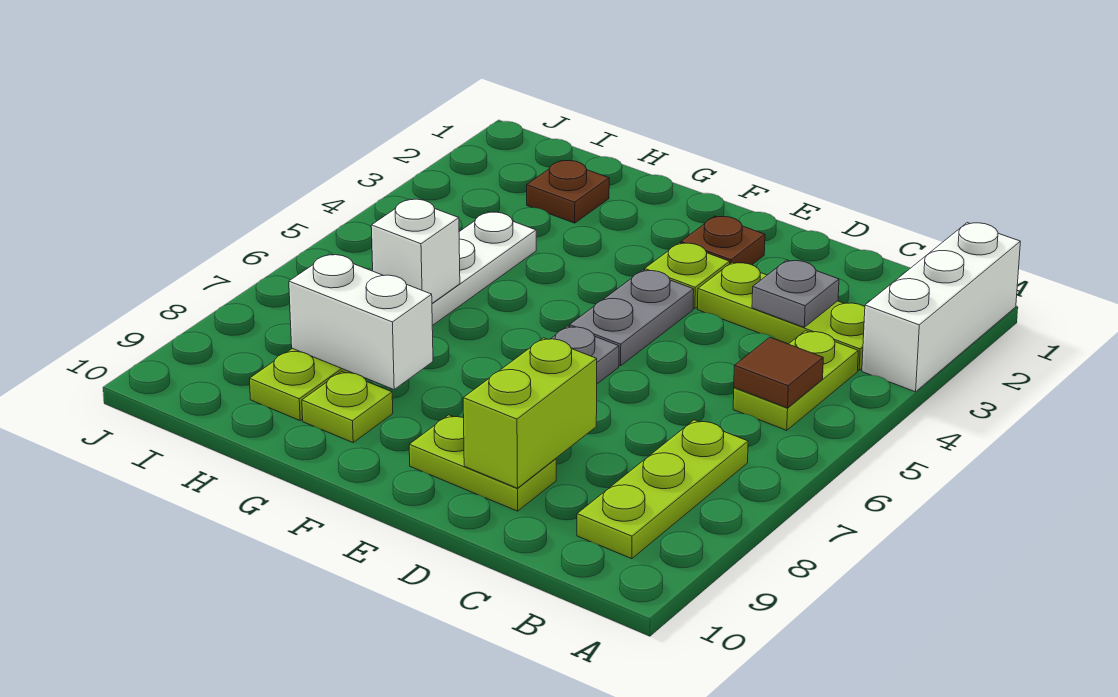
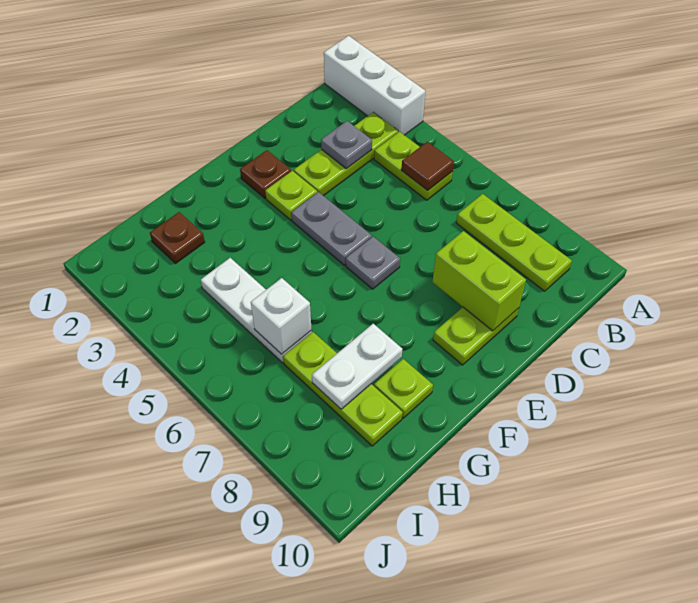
white brick G8:H8 level 2 -> white plate G8:H8 level 2

